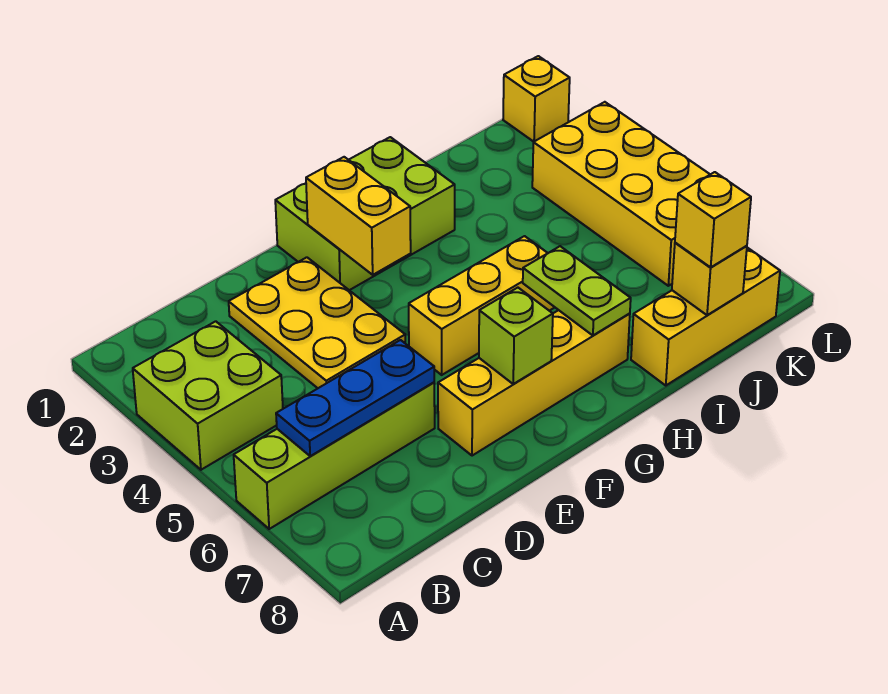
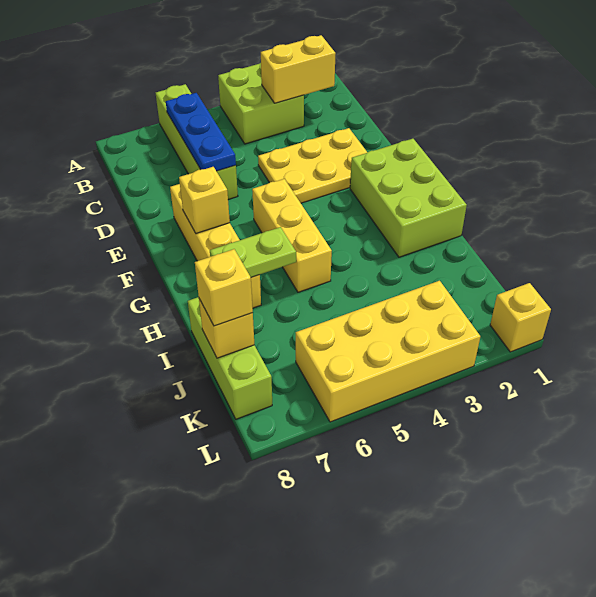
yellow brick F2:F3 level 2 -> yellow brick B2:B3 level 2
lime brick F7 level 2 -> yellow brick F7 level 2
yellow brick I8:K8 level 1 -> lime brick I8:K8 level 1

